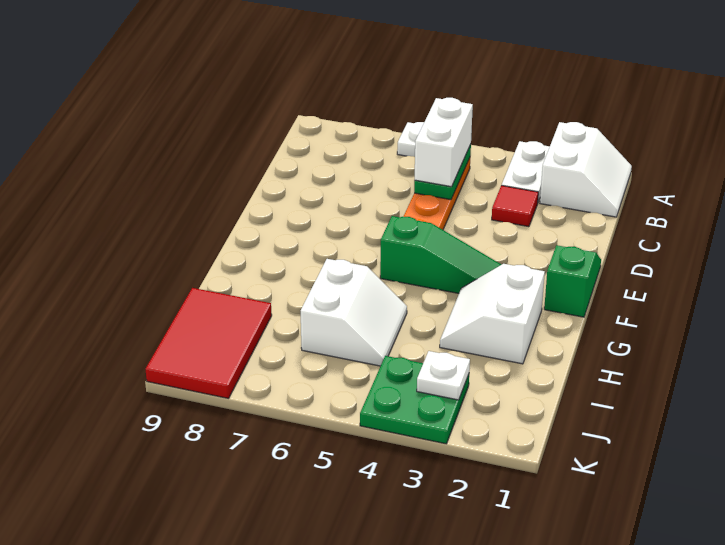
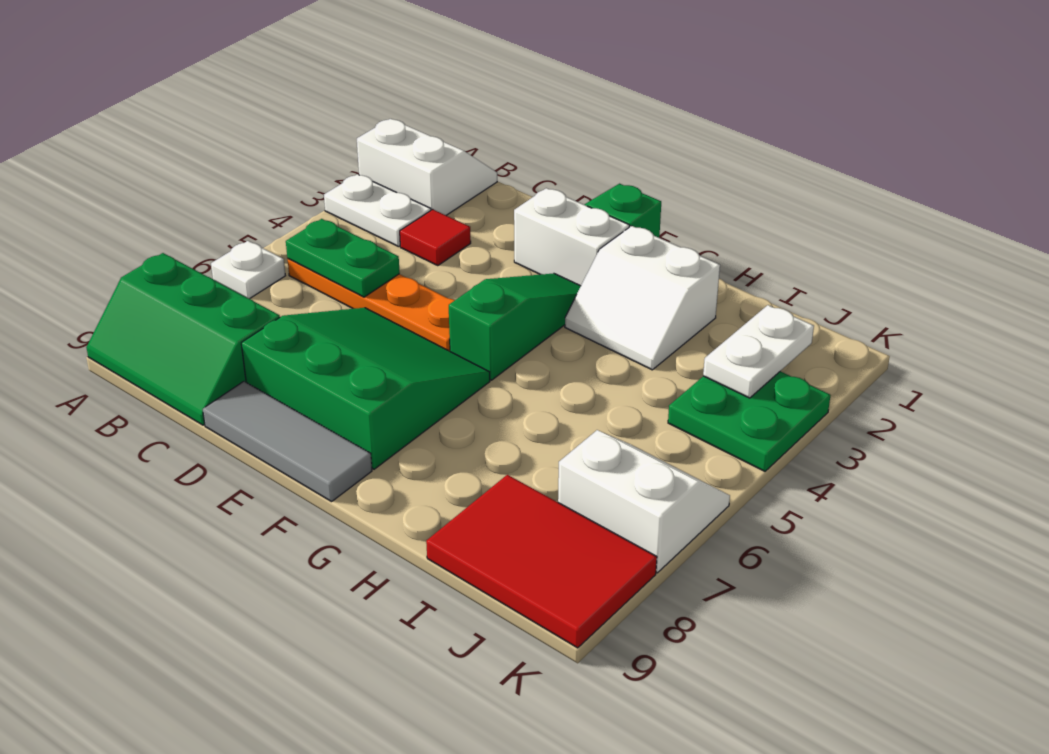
none -> green slope A8:C9 level 1 top 8
white brick B5:C5 level 3 -> white brick E2:F2 level 1
none -> green slope D6:F8 level 1 top 8
none -> grey tile D9:F9 level 1
white slope H5:I6 level 1 top 6 -> white slope J6:K7 level 1 top 7
white plate J3 level 2 -> white plate J2:J3 level 2

